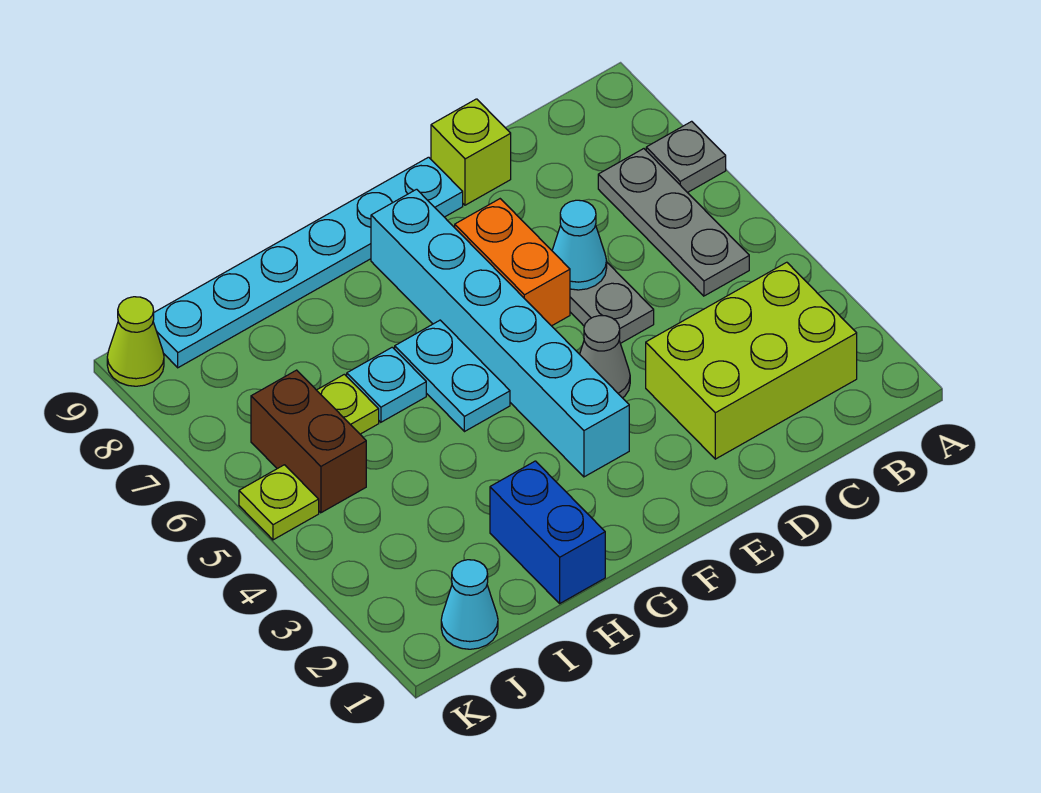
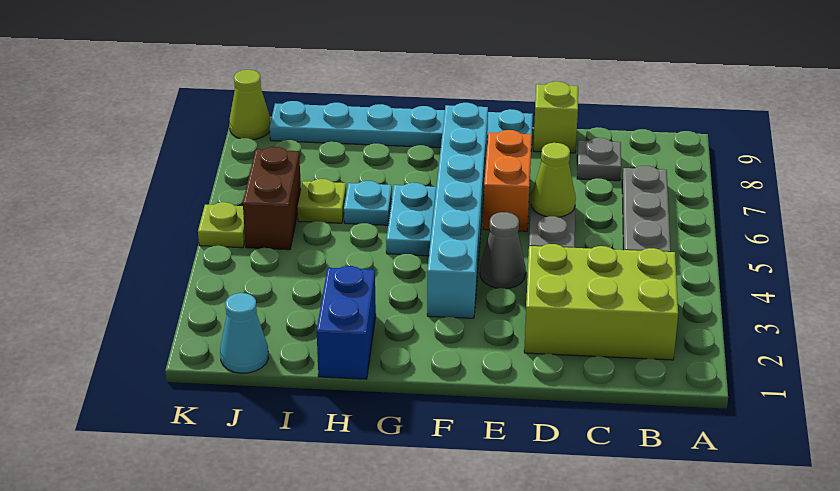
grey plate A7 level 1 -> grey plate C8 level 1
cyan cone D6 level 2 -> lime cone D6 level 2

